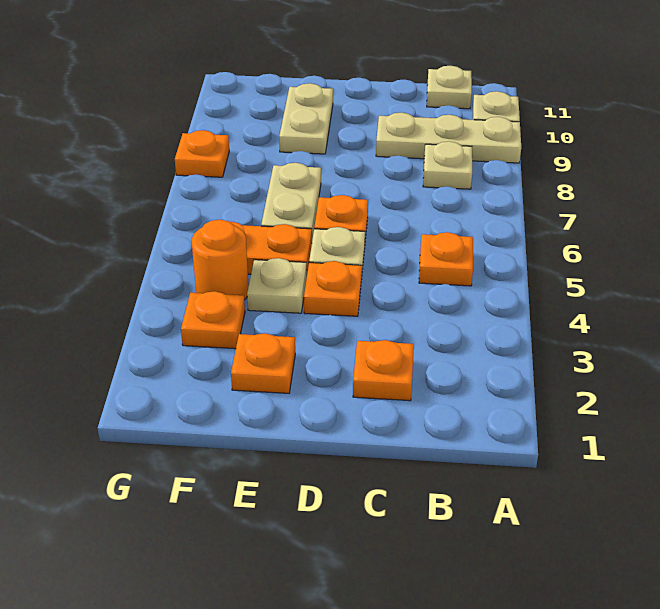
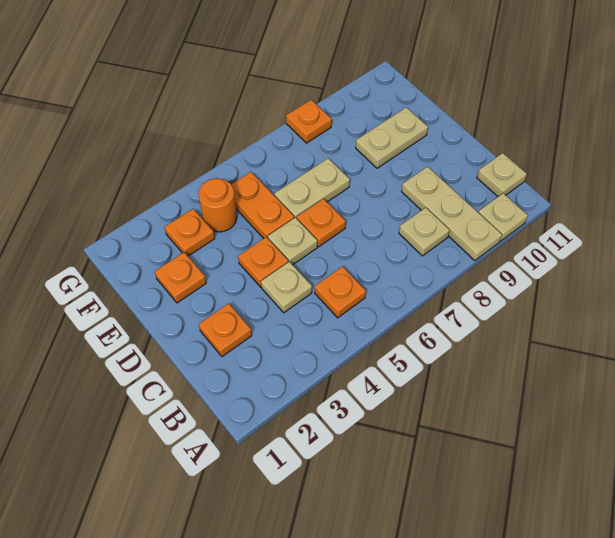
tan plate E4 level 1 -> tan plate C4 level 1

